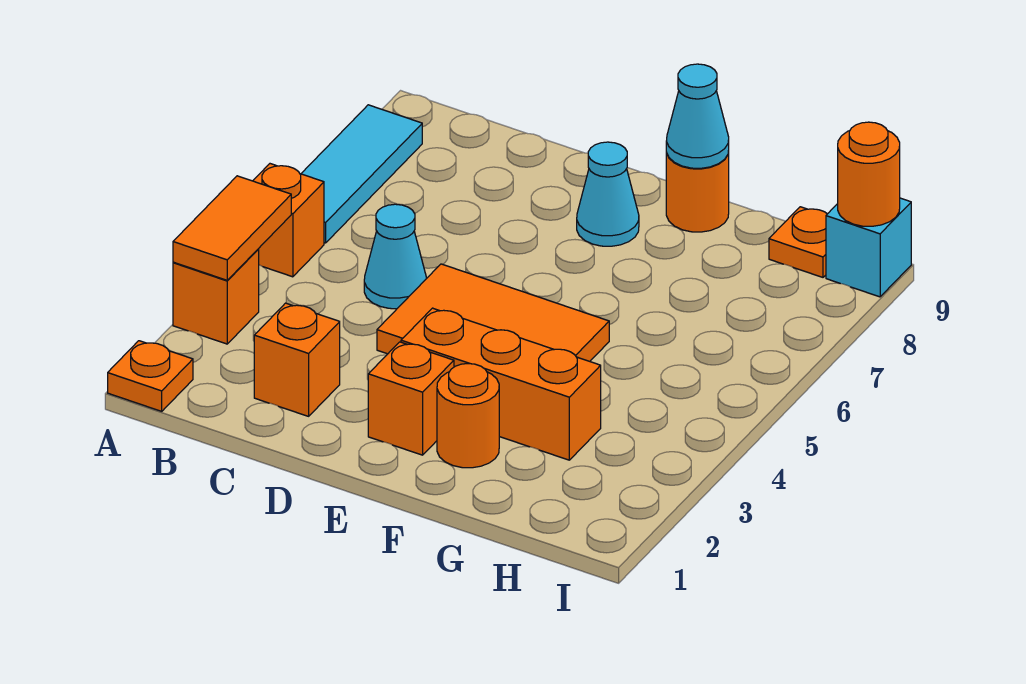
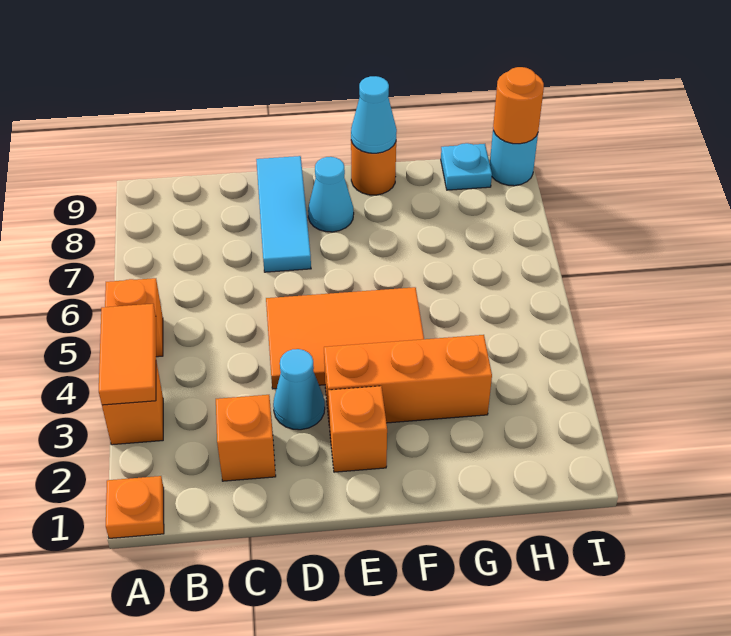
cyan tile A6:A8 level 1 -> cyan tile D7:D9 level 1
cyan cone C5 level 1 -> cyan cone D3 level 1
orange round brick F2 level 1 -> none
orange plate H9 level 1 -> cyan plate H9 level 1
cyan brick I9 level 1 -> cyan round brick I9 level 1

